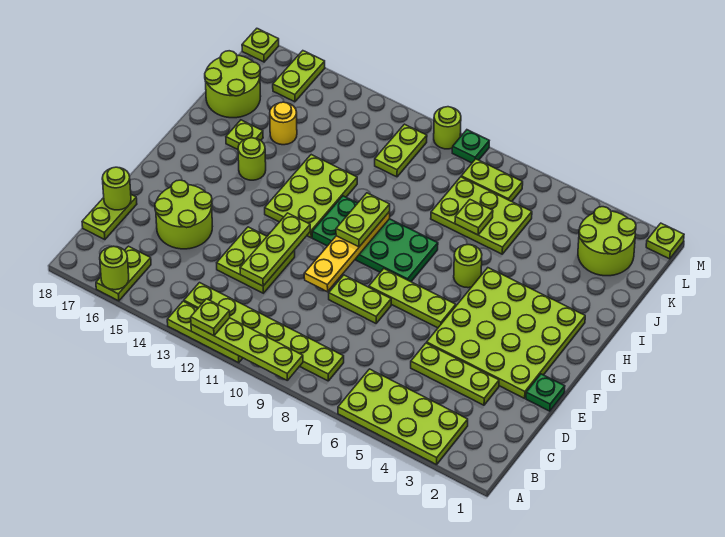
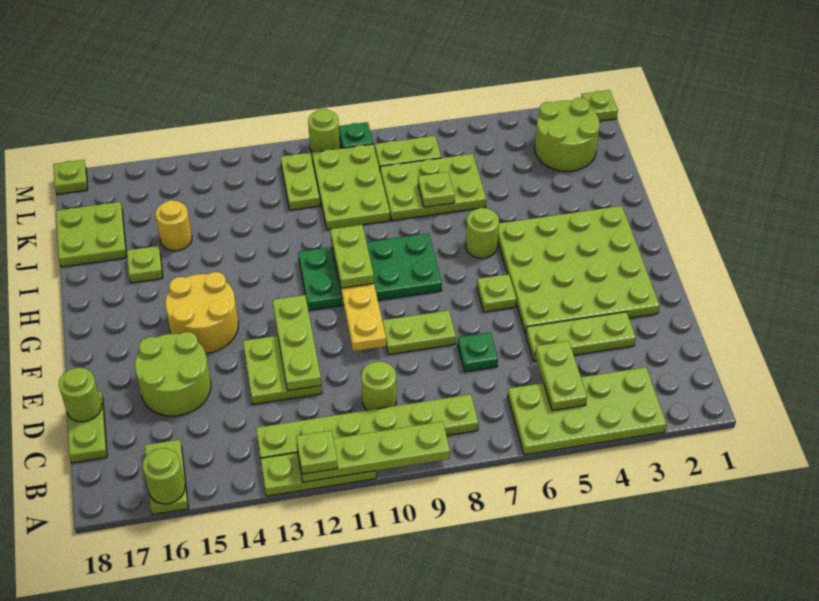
green plate E1 level 1 -> green plate D7 level 1
lime plate F6:F8 level 1 -> lime plate F6 level 1
none -> yellow round brick F14:G15 level 1
lime plate G12:I13 level 1 -> lime plate J9:L10 level 1
lime round brick H15 level 1 -> lime round brick C10 level 1
lime round brick J17:K18 level 1 -> lime plate J17:K18 level 1
lime plate L16:M16 level 1 -> lime plate B5:C5 level 2

